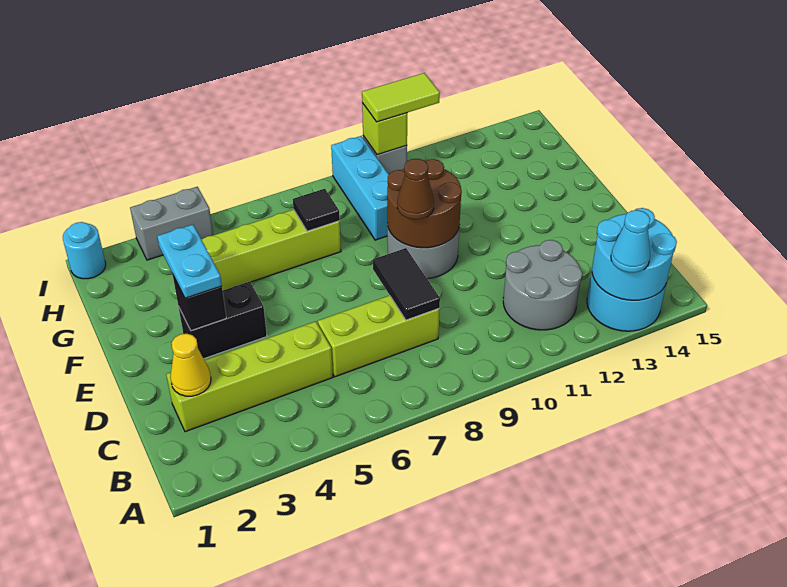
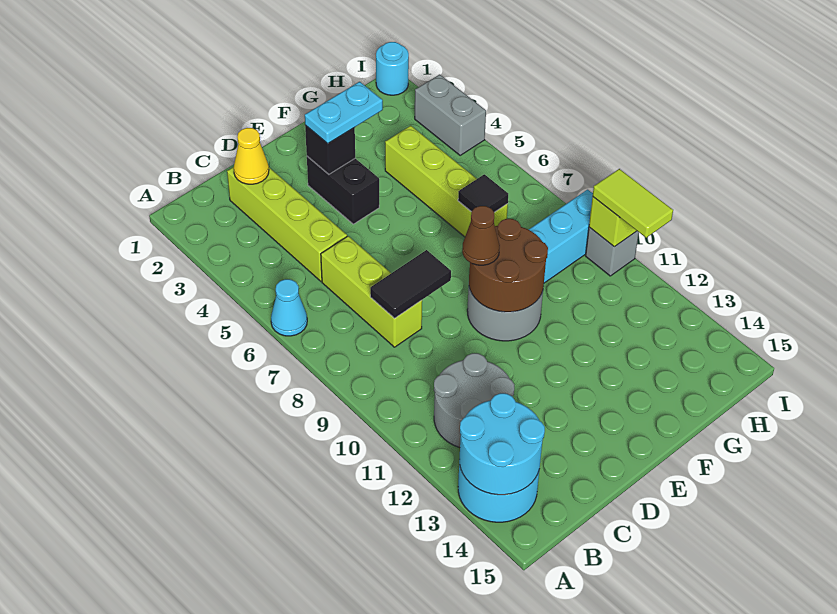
cyan cone A13 level 3 -> cyan cone A6 level 1

